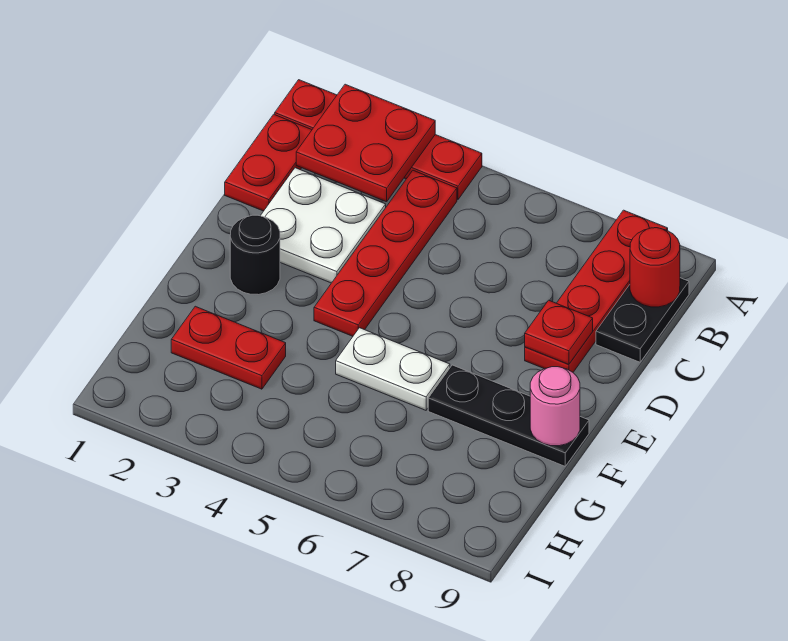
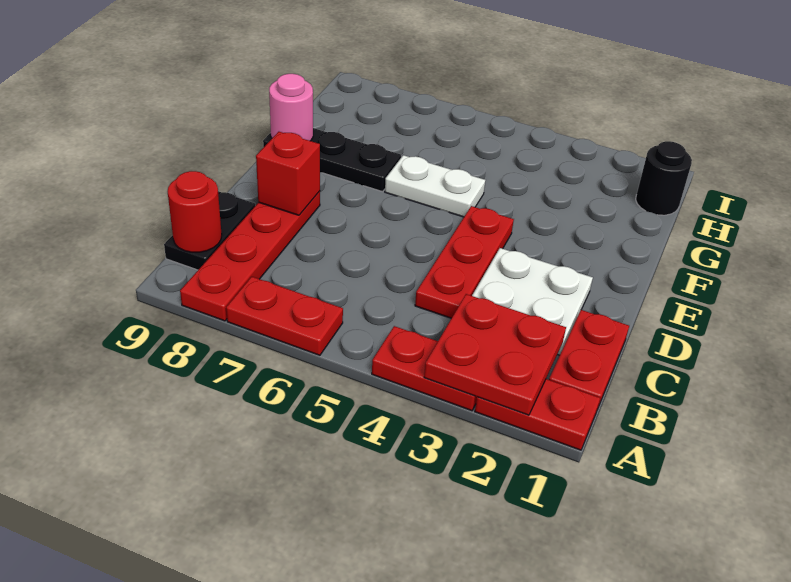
red plate B4:E4 level 1 -> red plate C4:E4 level 1
red plate D8 level 2 -> red brick D8 level 2
black round brick E2 level 1 -> black round brick H1 level 1
red plate G2:G3 level 1 -> red plate A6:A7 level 1

